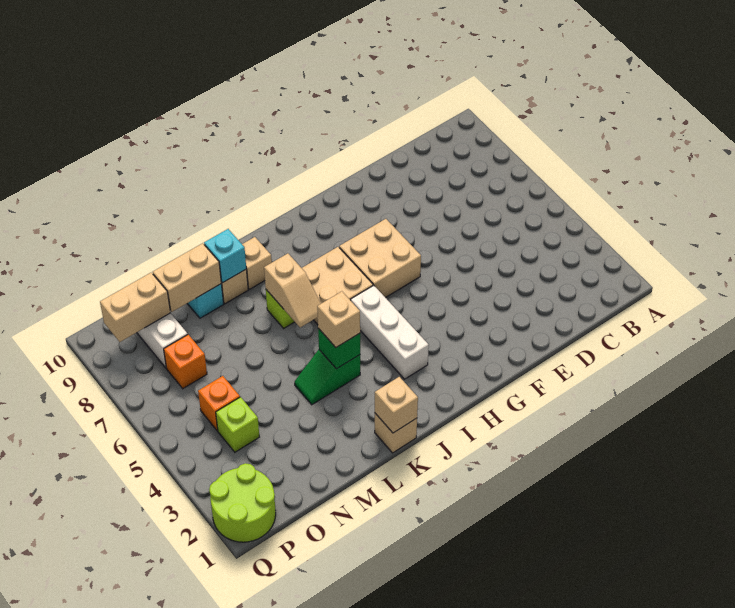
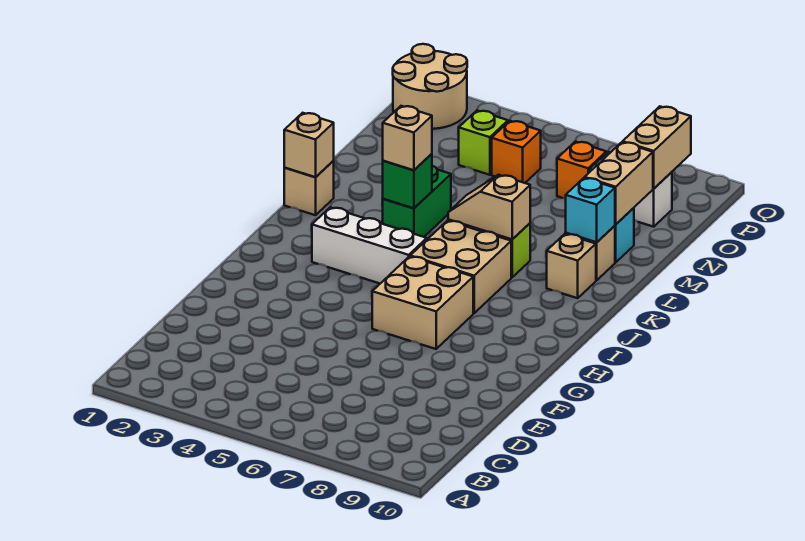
green slope K4:L4 level 1 top K -> green brick K4:L4 level 1
lime round brick P1:Q2 level 1 -> tan round brick P1:Q2 level 1

